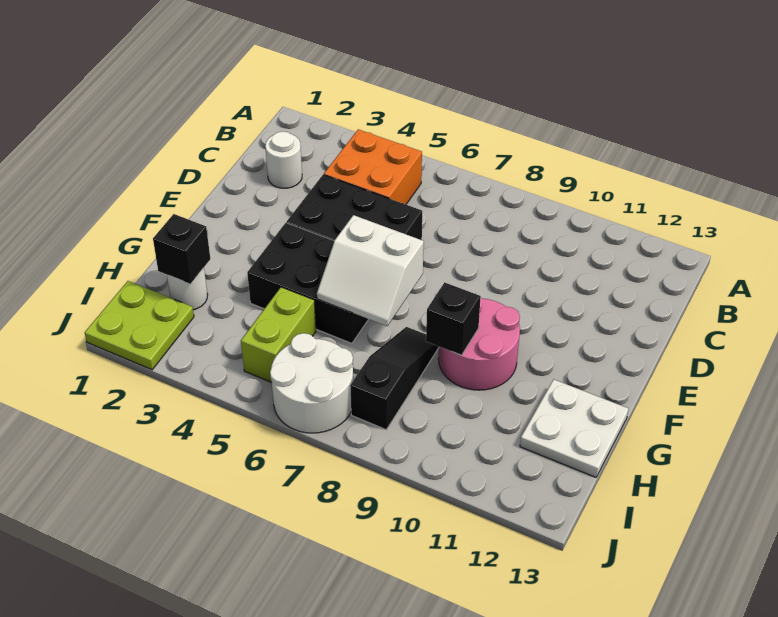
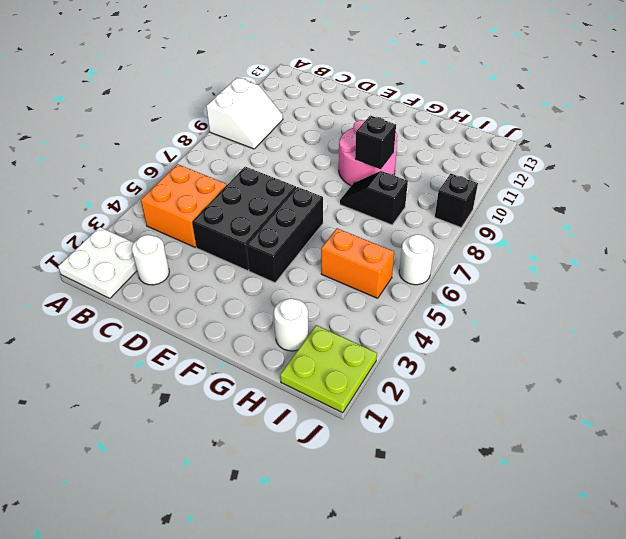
black brick F4:G6 level 1 -> black brick F4:F6 level 1
white slope F6:G7 level 2 top F -> white slope A9:B10 level 1 top A
black slope G8:I8 level 1 top I -> black slope G8:H8 level 1 top H
white plate G12:H13 level 1 -> white plate A1:B2 level 1
black brick H2 level 2 -> black brick J9 level 1
lime brick H5:I5 level 1 -> orange brick H5:I5 level 1
white round brick I6:J7 level 1 -> white round brick J6 level 1

